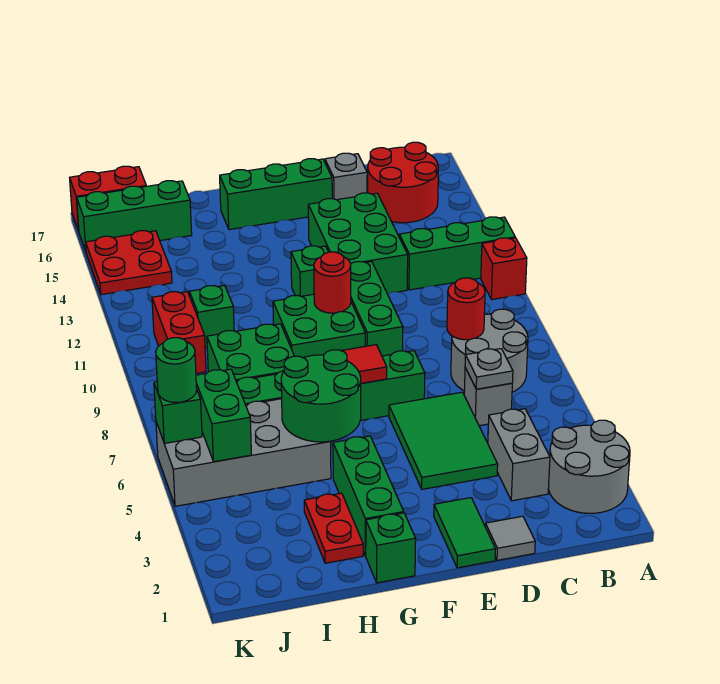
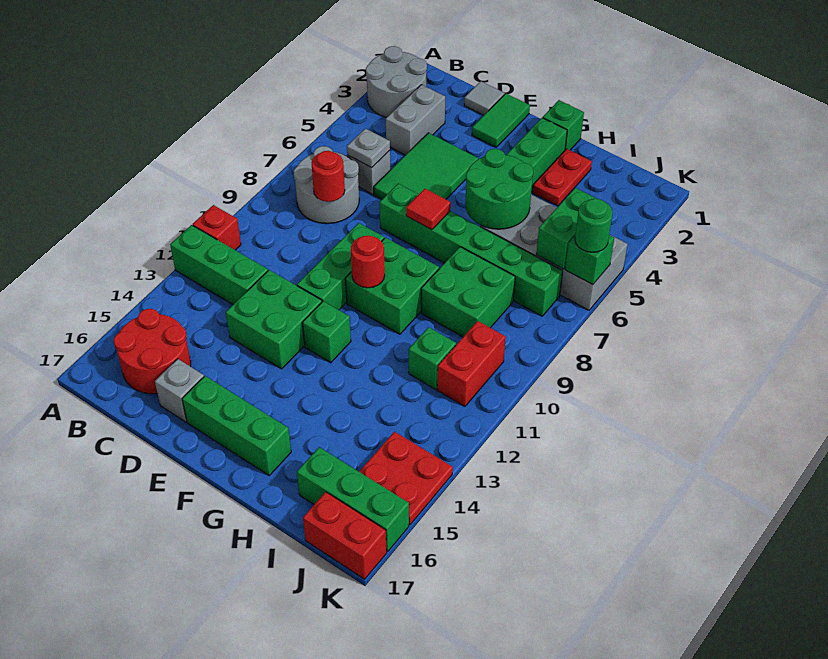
green brick D12:E14 level 1 -> green brick D12:E13 level 1

